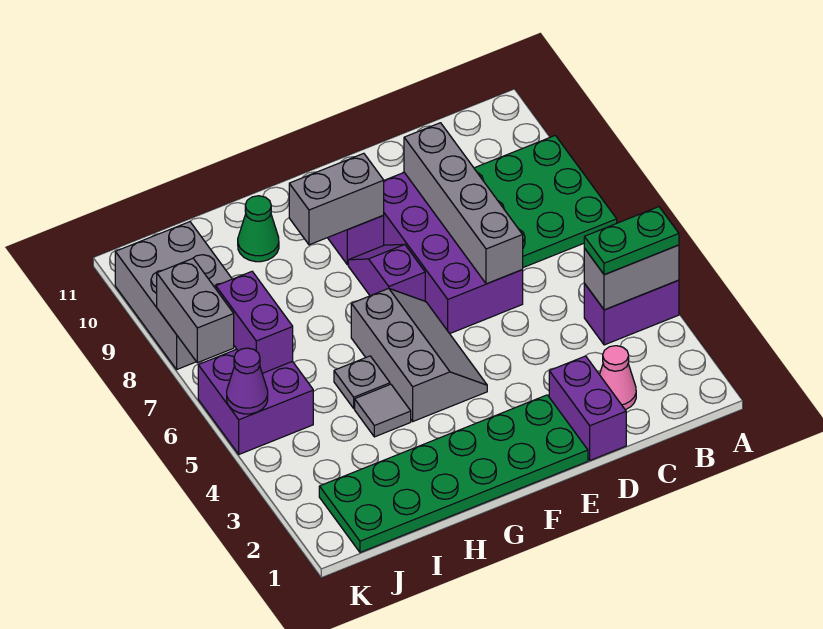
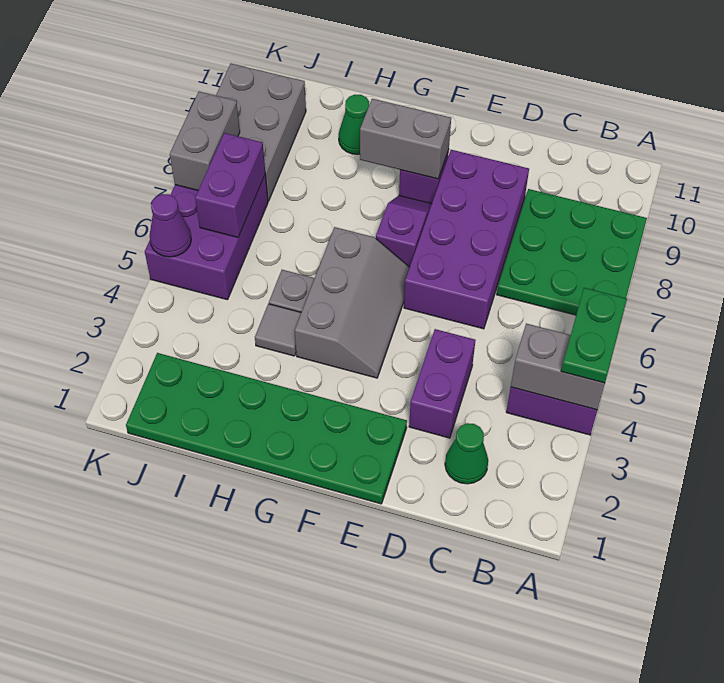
green plate A4:B4 level 3 -> green plate A4:A5 level 3
pink cone C2 level 1 -> green cone C2 level 1
purple brick D1:D2 level 1 -> purple brick D3:D4 level 1
grey brick D6:D9 level 2 -> none
purple brick J5:K6 level 1 -> purple brick J5:K7 level 1

